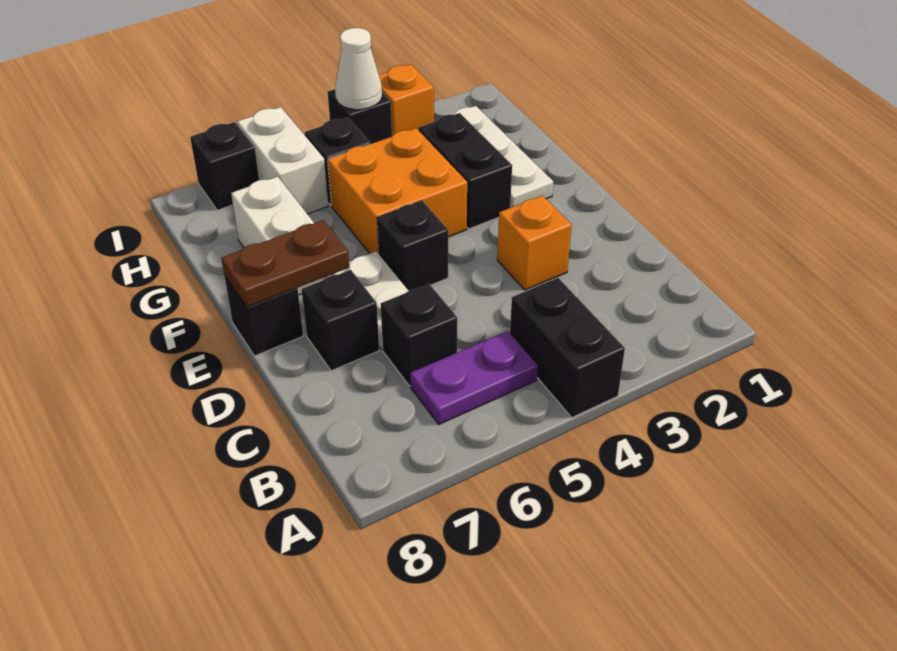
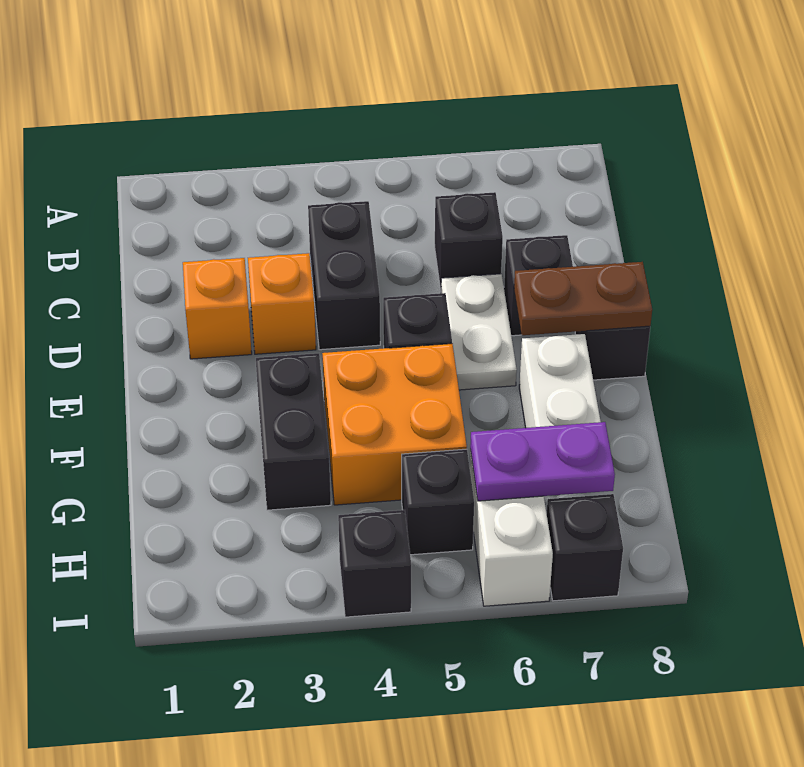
black brick A4:B4 level 1 -> black brick C4:D4 level 1
purple plate B5:B6 level 1 -> purple plate H6:H7 level 2
white plate F2:H2 level 1 -> none
orange brick I3 level 1 -> orange brick D2 level 1
white cone I4 level 2 -> none

